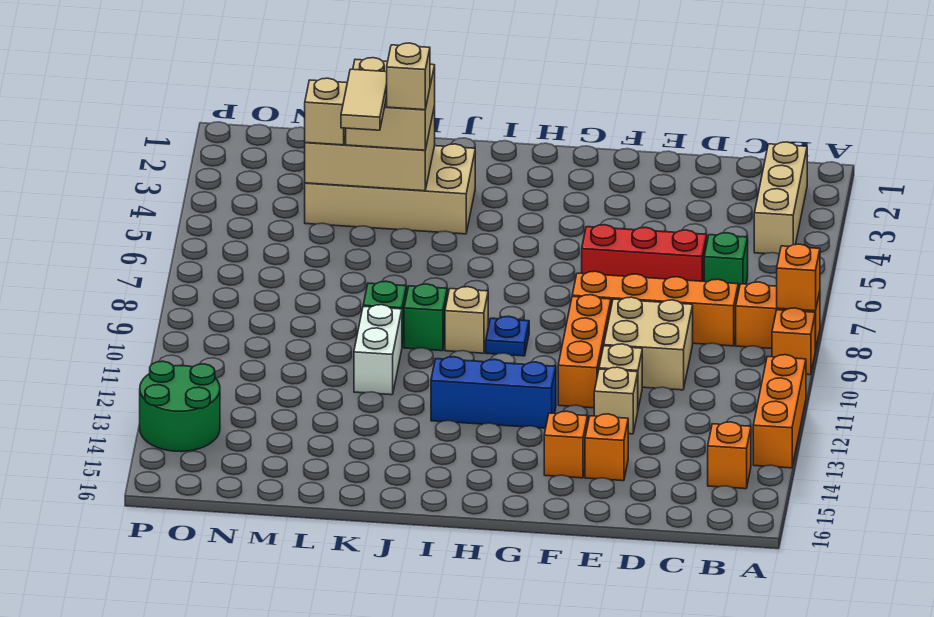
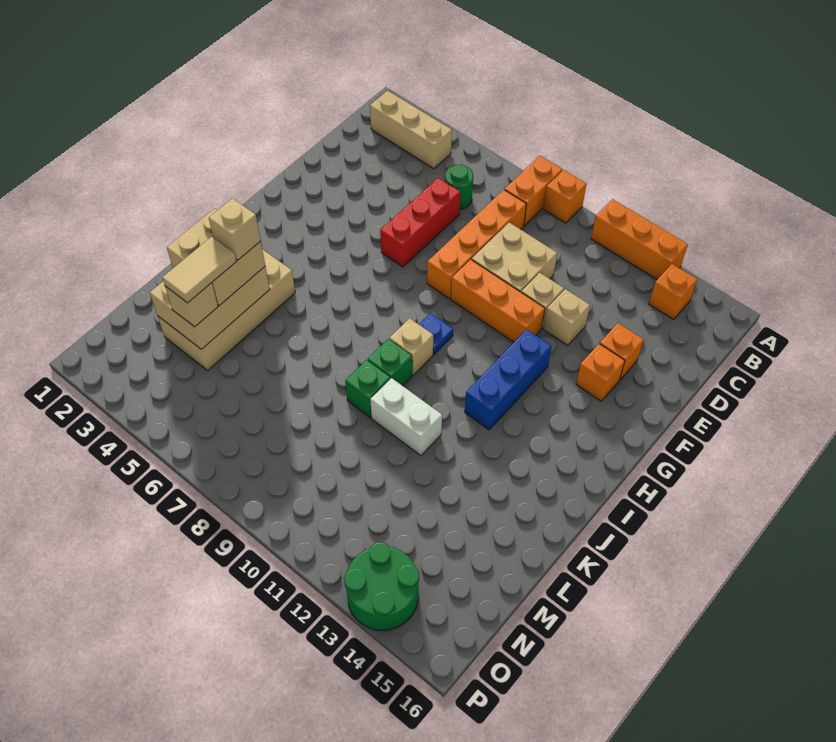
orange brick A8 level 2 -> none
green brick C6 level 1 -> green round brick C6 level 1
tan tile L4:L5 level 4 -> tan tile L4:M4 level 4

